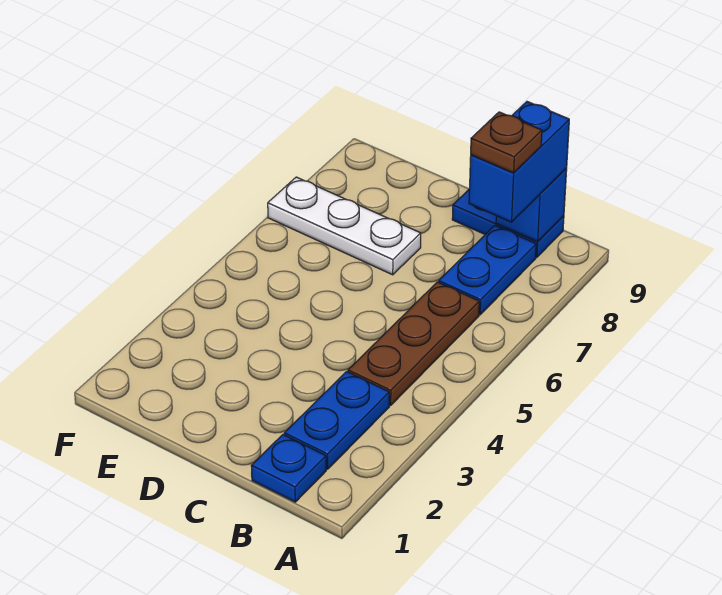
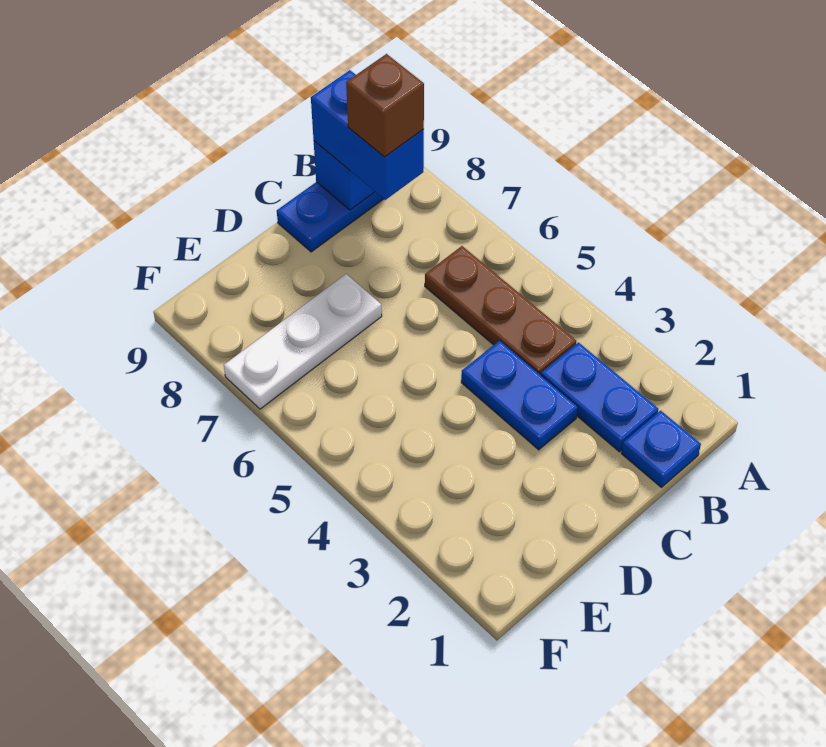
blue plate B7:B8 level 1 -> blue plate C3:C4 level 1
brown plate B8 level 4 -> brown brick B8 level 4

